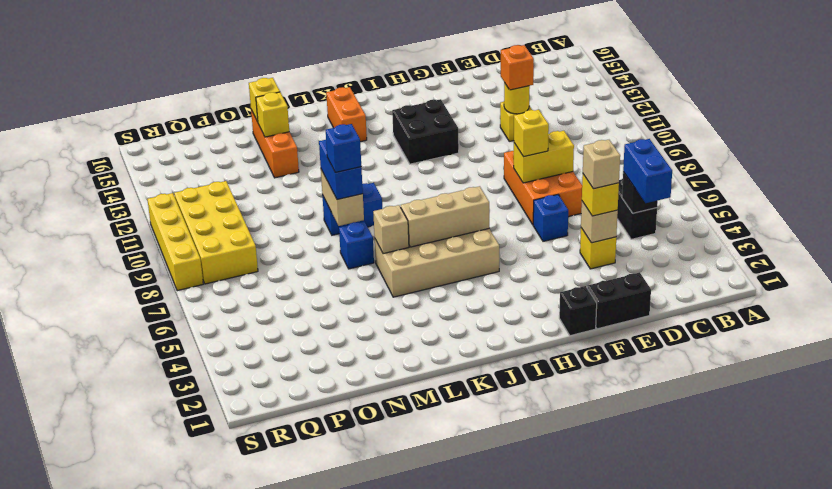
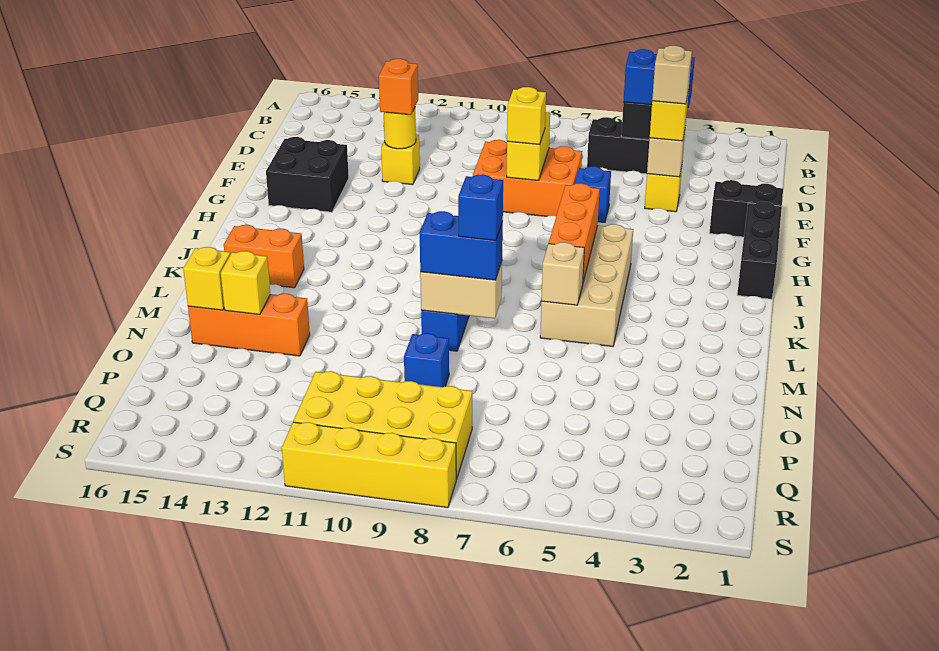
black brick E1:F1 level 1 -> black brick F1:F2 level 1
black brick G1 level 1 -> black brick G1:I1 level 1
black brick H12:I13 level 1 -> black brick F14:G15 level 1
tan brick I6:K6 level 2 -> orange brick I6:K6 level 2
blue brick M7 level 1 -> blue brick O9 level 1

